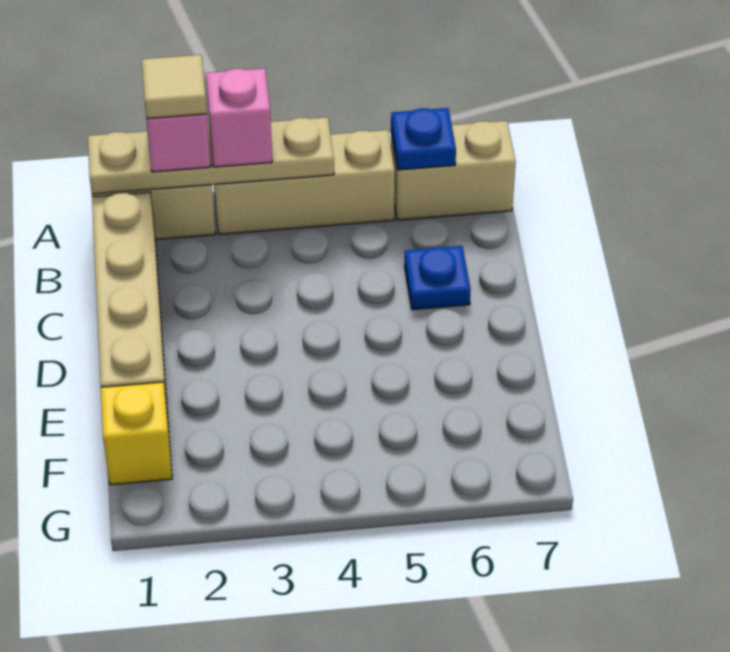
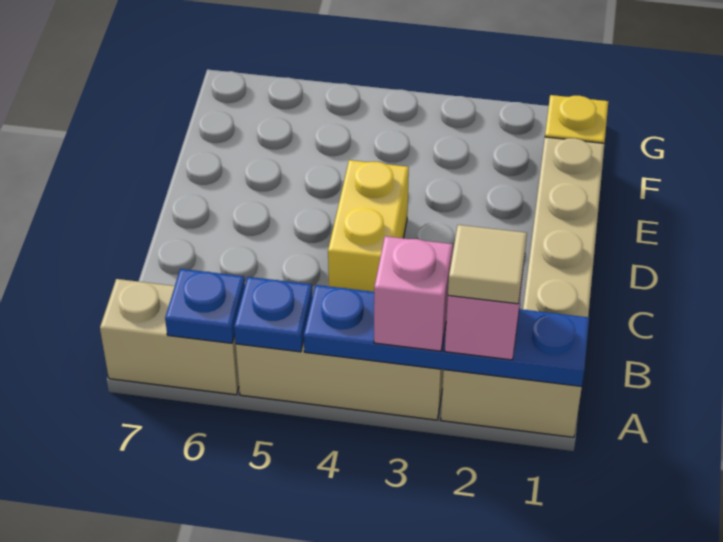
tan plate A1:A4 level 2 -> blue plate A1:A4 level 2
none -> yellow brick C4:D4 level 1
blue plate C6 level 1 -> blue plate A5 level 2

